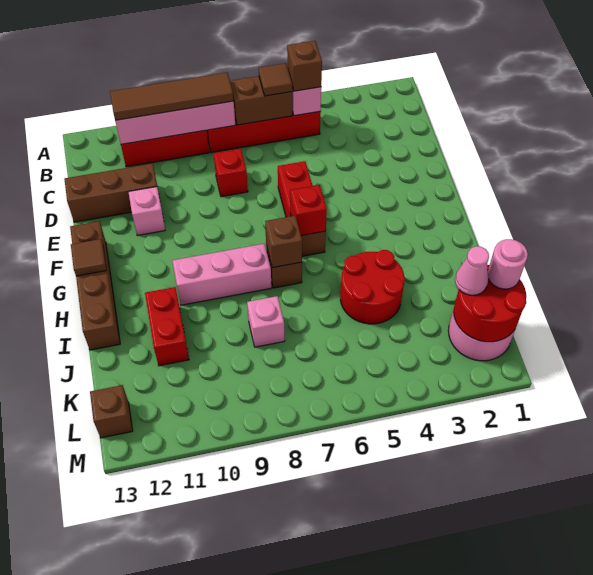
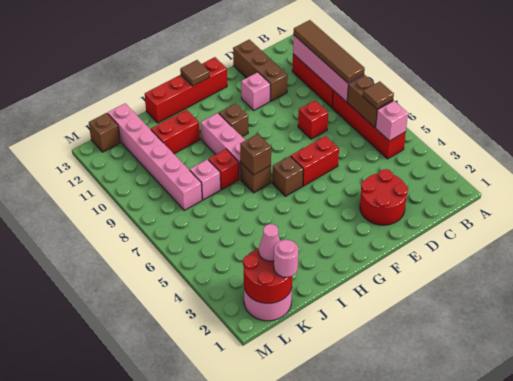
brown brick B5 level 3 -> brown brick G10 level 1
brown brick F13:I13 level 1 -> red brick F13:I13 level 1
red brick G6 level 2 -> red brick I8 level 1
red round brick I4:J5 level 1 -> red round brick D2:E3 level 1
none -> pink brick K8:K13 level 1

